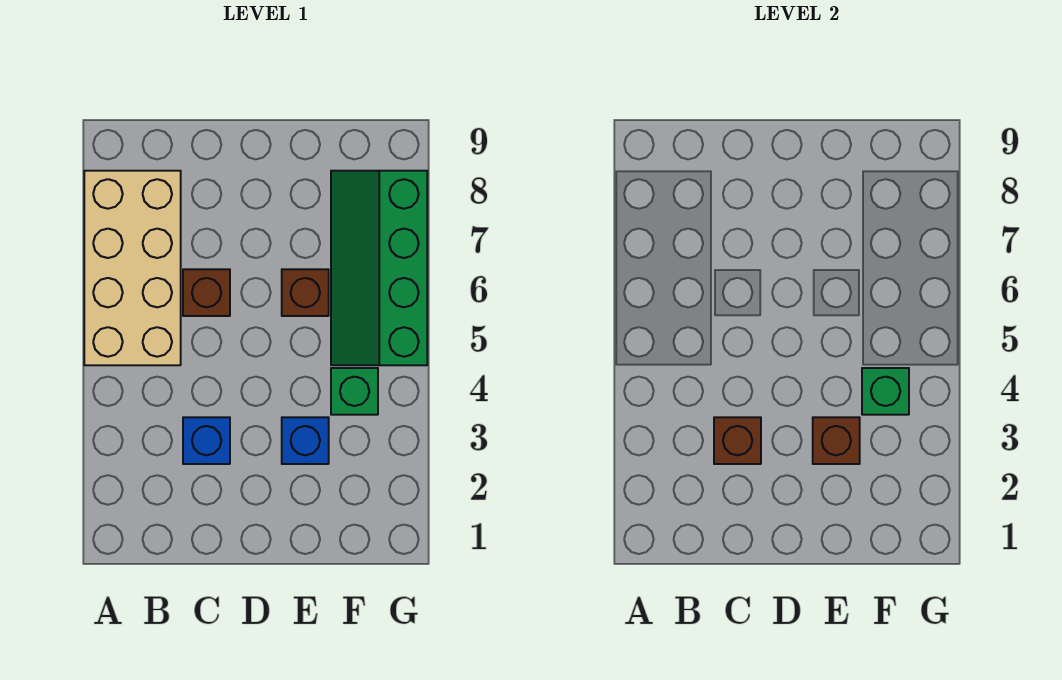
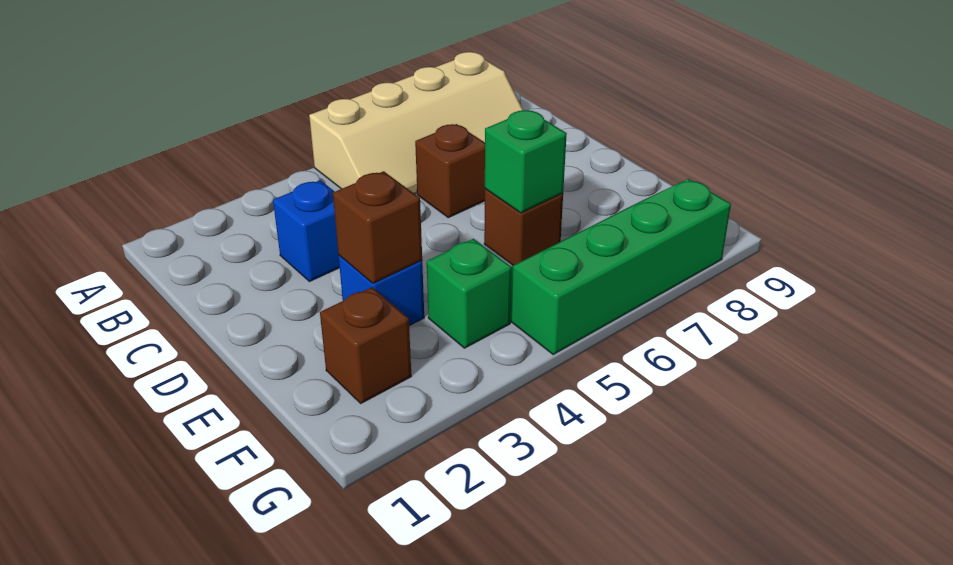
tan brick A5:B8 level 1 -> tan slope A5:B8 level 1 top A
brown brick C3 level 2 -> brown brick F2 level 1
green brick F4 level 2 -> green brick E6 level 2

